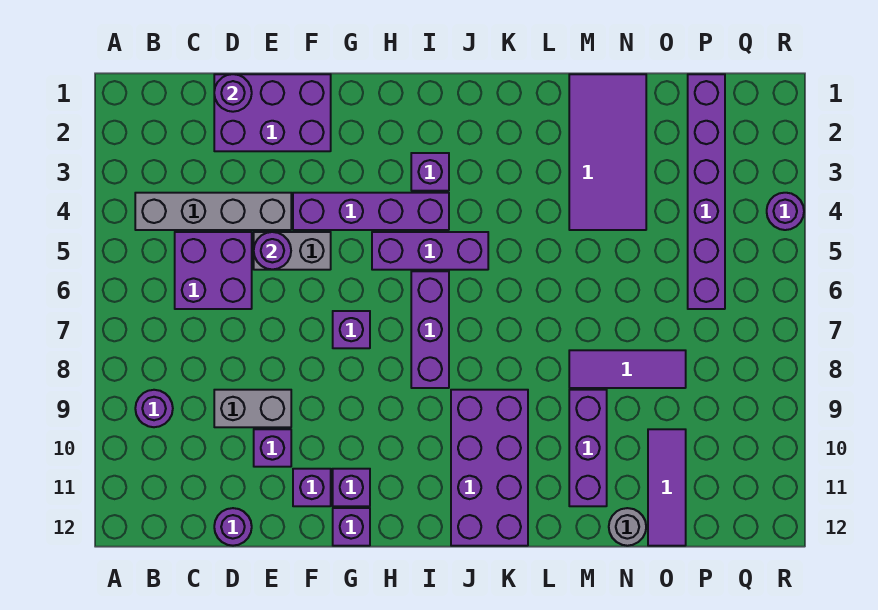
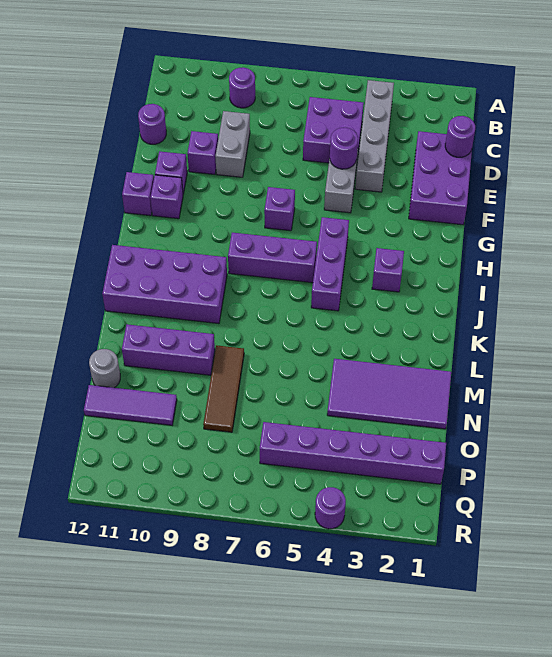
purple brick F4:I4 level 1 -> none
purple tile M8:O8 level 1 -> brown tile M8:O8 level 1

